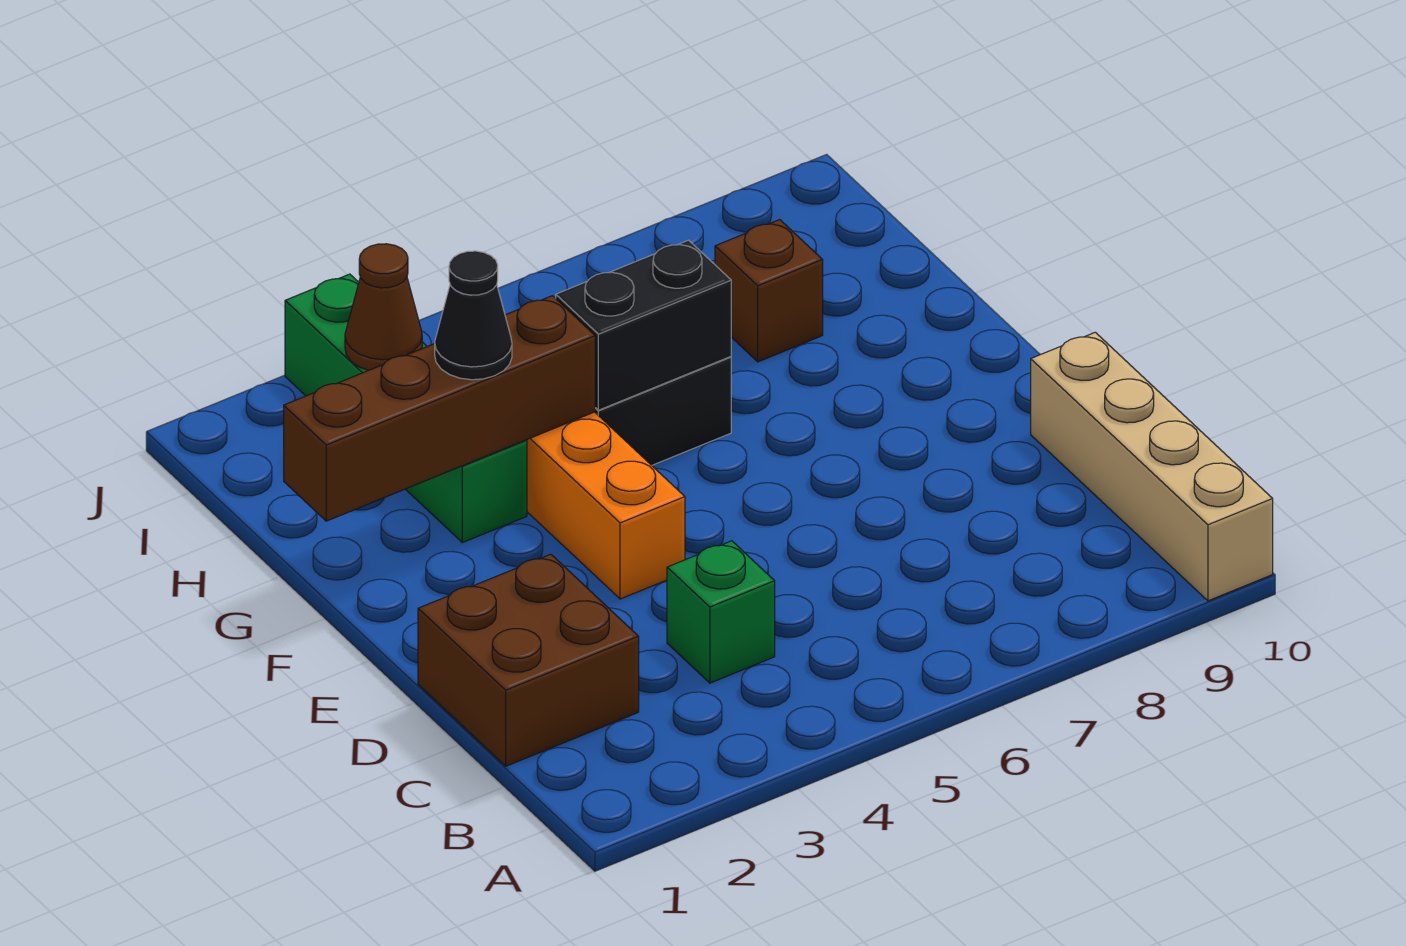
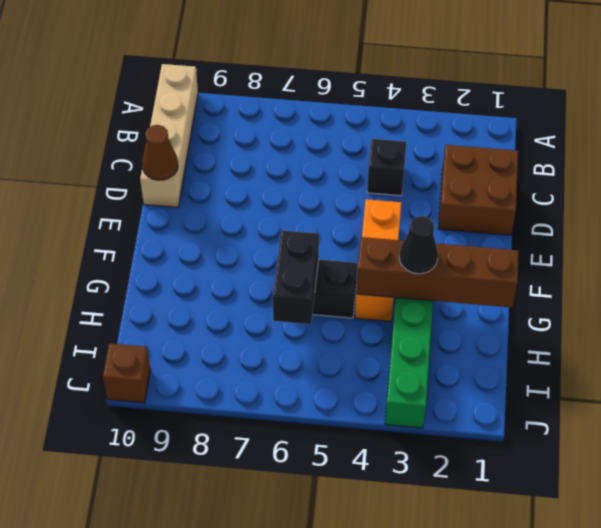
green brick C4 level 1 -> black brick C4 level 1
black brick G5:G6 level 2 -> black brick G6:H6 level 2
brown brick H8 level 1 -> brown brick J10 level 1
brown cone I3 level 2 -> brown cone D10 level 2

